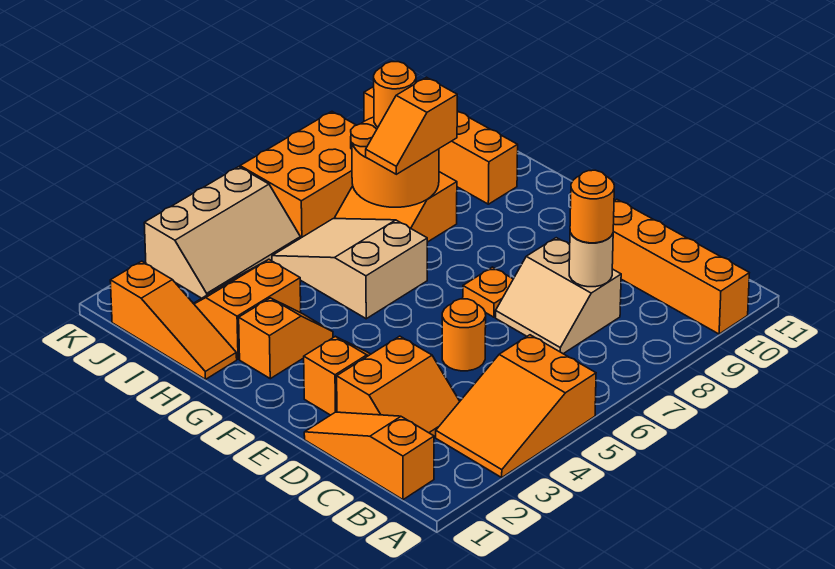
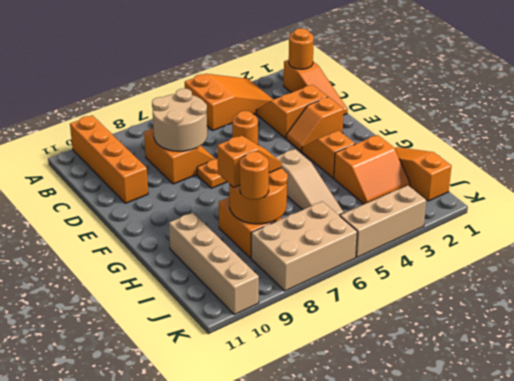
tan slope C7:D8 level 1 top 8 -> orange slope C7:D8 level 1 top 8
tan round brick C8 level 2 -> tan round brick C7:D8 level 2
orange round brick C8 level 3 -> orange round brick B1 level 2
orange slope G2:G3 level 1 top 2 -> orange slope F3:G3 level 1 top G
tan slope G5:I6 level 1 top G -> tan slope G5:I5 level 1 top G
orange brick H10:K10 level 1 -> tan brick H10:K10 level 1
orange brick J6:K8 level 1 -> tan brick J6:K8 level 1

